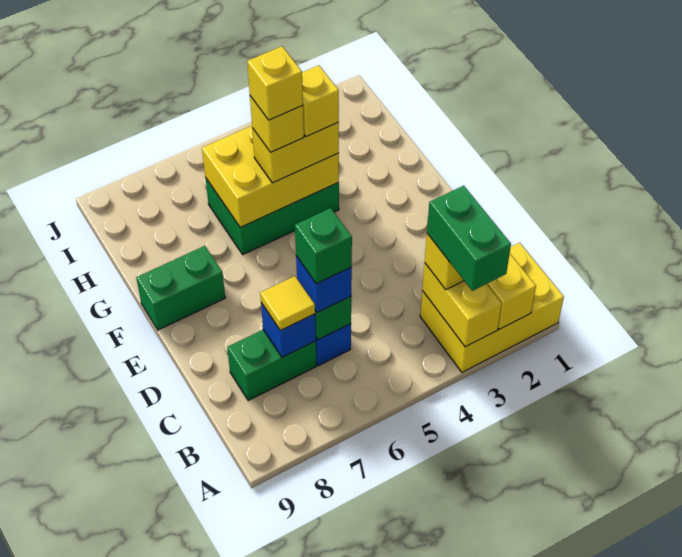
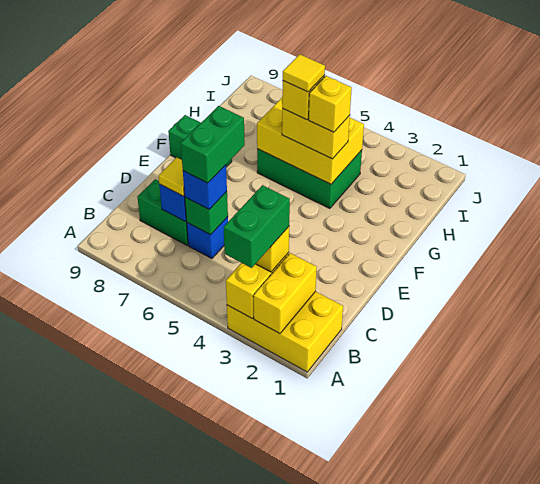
green brick C6 level 4 -> green brick C6:D6 level 4
yellow brick G5 level 5 -> yellow tile G5 level 5

